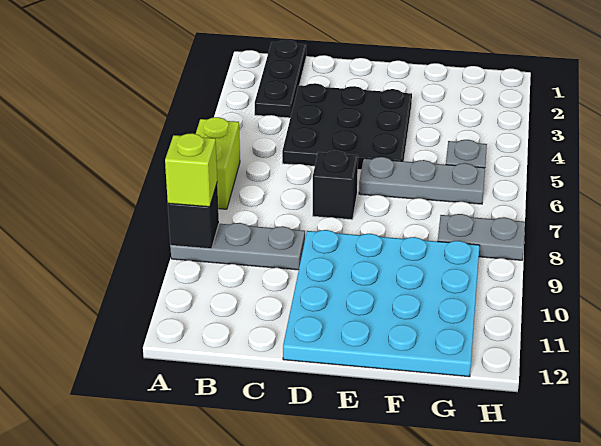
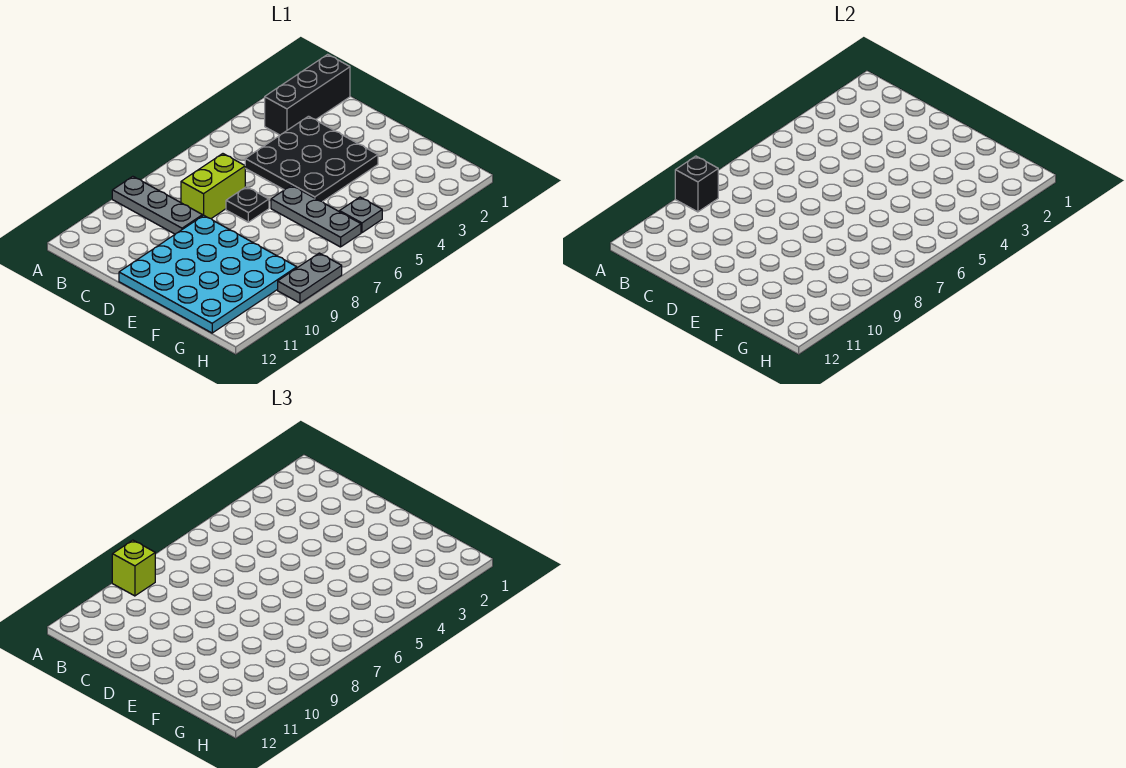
lime brick A6:A7 level 1 -> lime brick C7:C8 level 1
black plate B1:B3 level 1 -> black brick B1:B3 level 1
black brick D7 level 1 -> black plate D7 level 1
grey plate G8:H8 level 1 -> grey plate H8:H9 level 1

